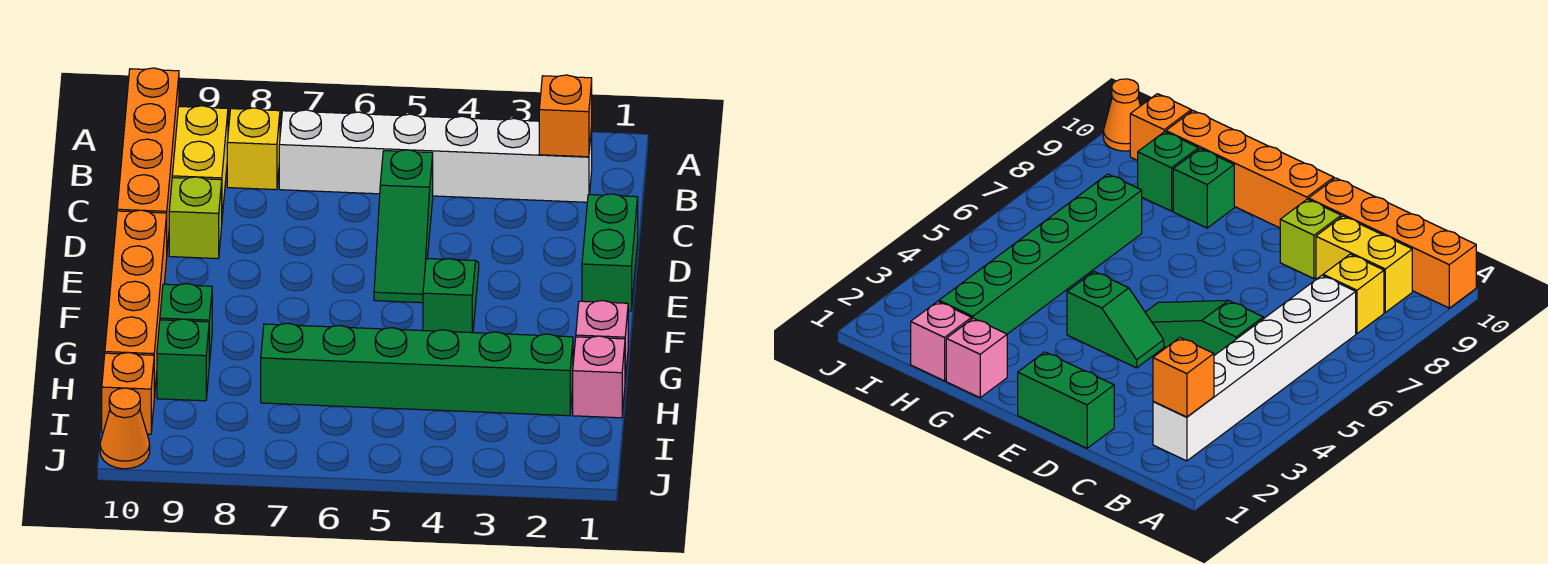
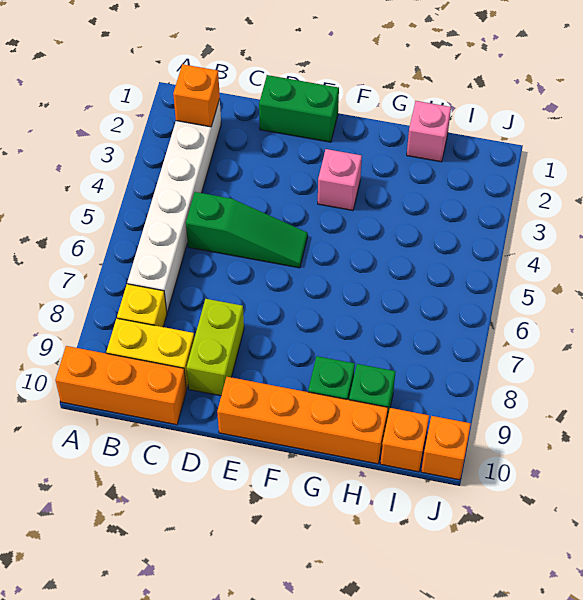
orange brick A10:D10 level 1 -> orange brick A10:C10 level 1
lime brick D9 level 1 -> lime brick D8:D9 level 1
green slope E4:F4 level 1 top F -> none
pink brick G1 level 1 -> pink brick F3 level 1
green brick H2:H7 level 1 -> none
orange cone J10 level 1 -> orange brick J10 level 1

